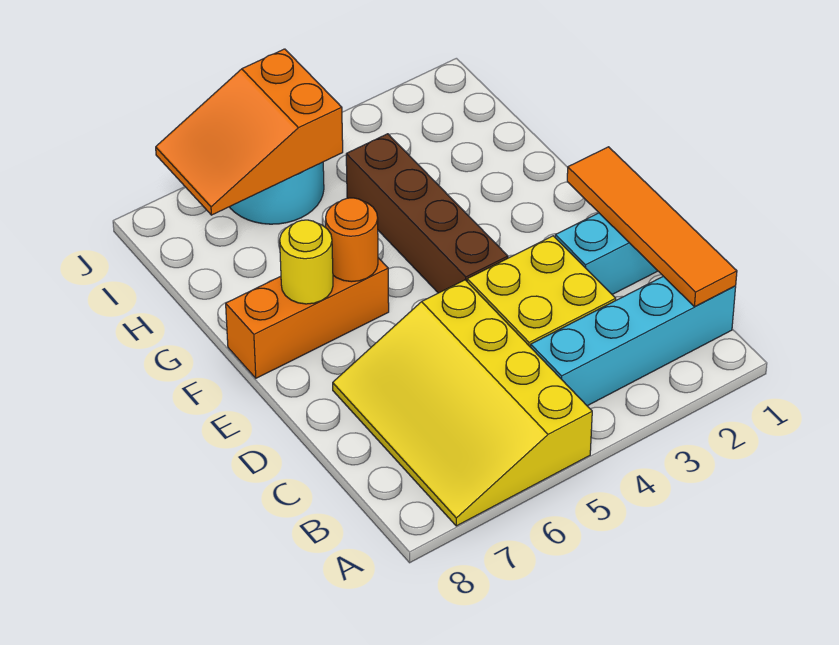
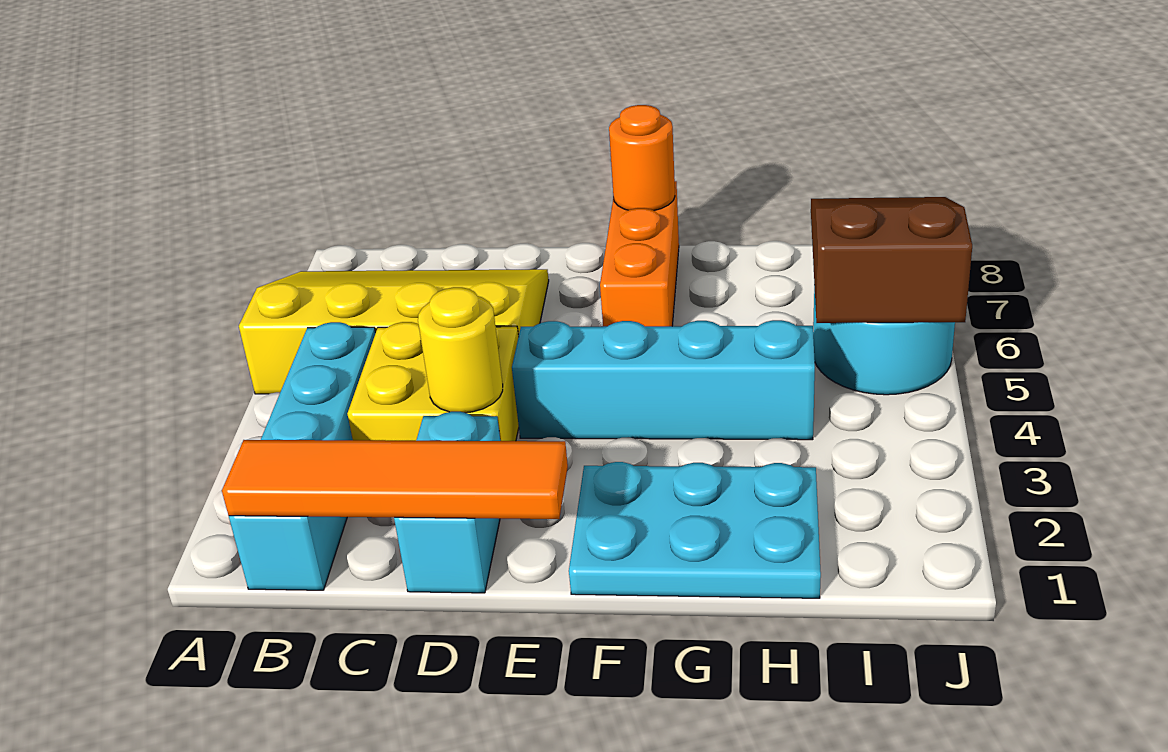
brown brick E4:H4 level 1 -> cyan brick E4:H4 level 1
none -> cyan plate F1:H2 level 1
orange round brick F6 level 2 -> orange round brick F8 level 2
yellow round brick F7 level 2 -> yellow round brick D3 level 2
orange slope I5:J7 level 2 top 5 -> brown slope I5:J7 level 2 top 5

